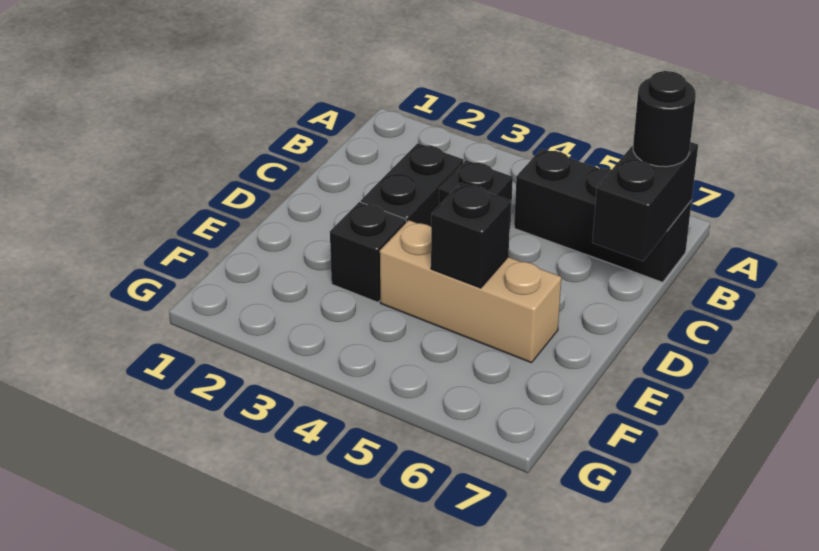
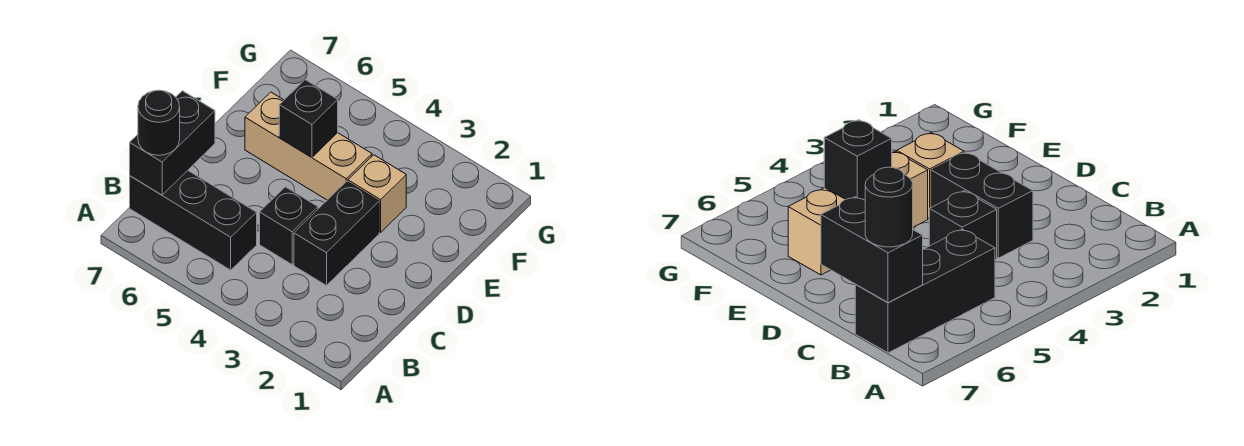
black brick E3 level 1 -> tan brick E3 level 1

